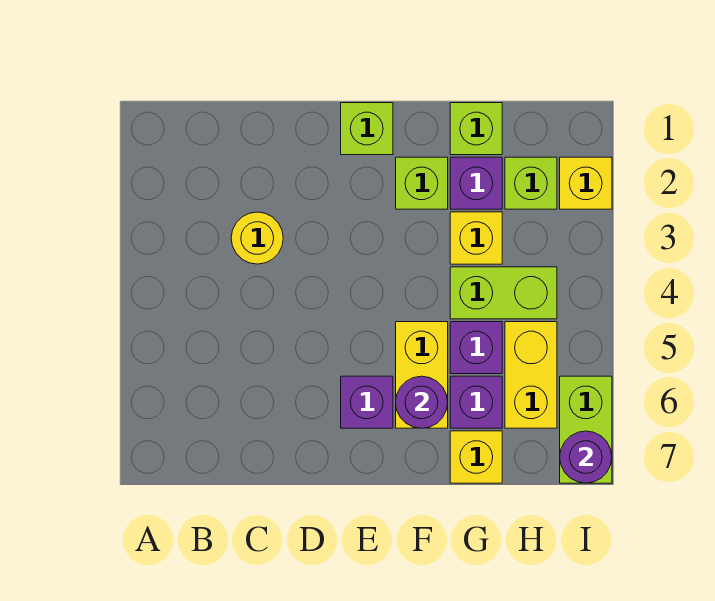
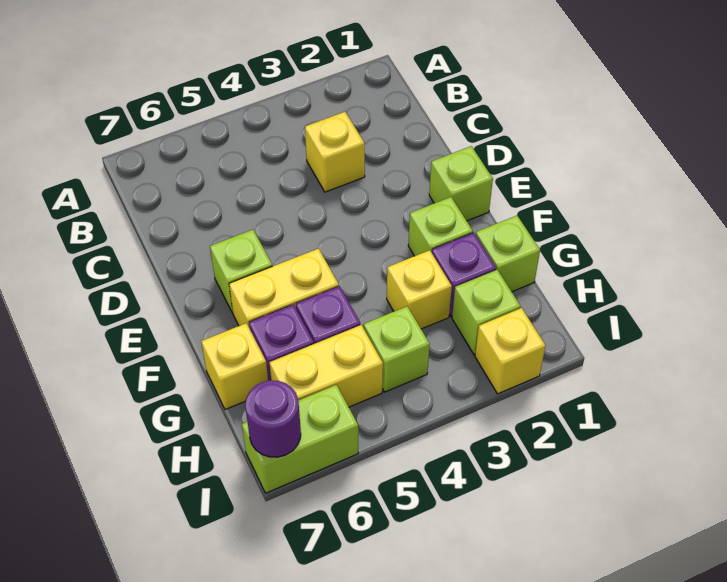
yellow round brick C3 level 1 -> yellow brick C3 level 1
purple brick E6 level 1 -> lime brick E6 level 1
purple round brick F6 level 2 -> none
lime brick G4:H4 level 1 -> lime brick H4 level 1

